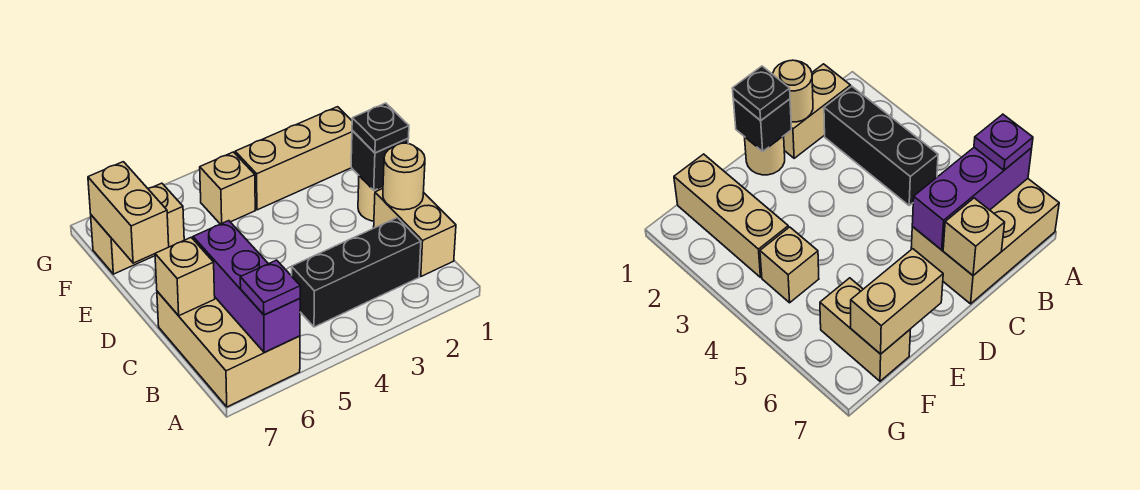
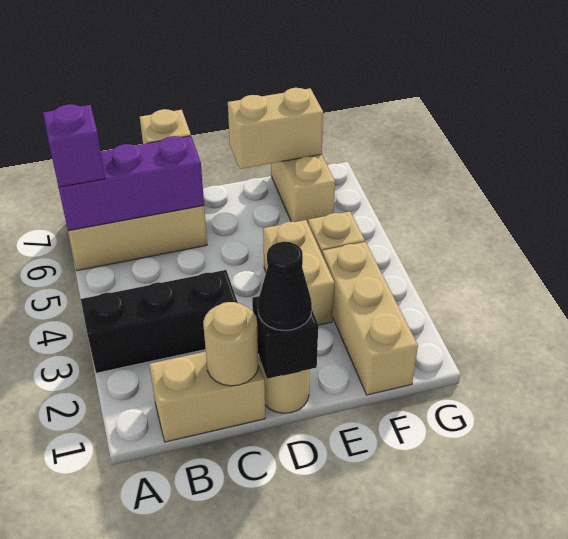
purple plate A6 level 3 -> purple brick A6 level 3
black brick B2:B4 level 1 -> black brick A3:C3 level 1
black plate D1 level 3 -> black cone D1 level 3
none -> tan brick E3:E4 level 1

